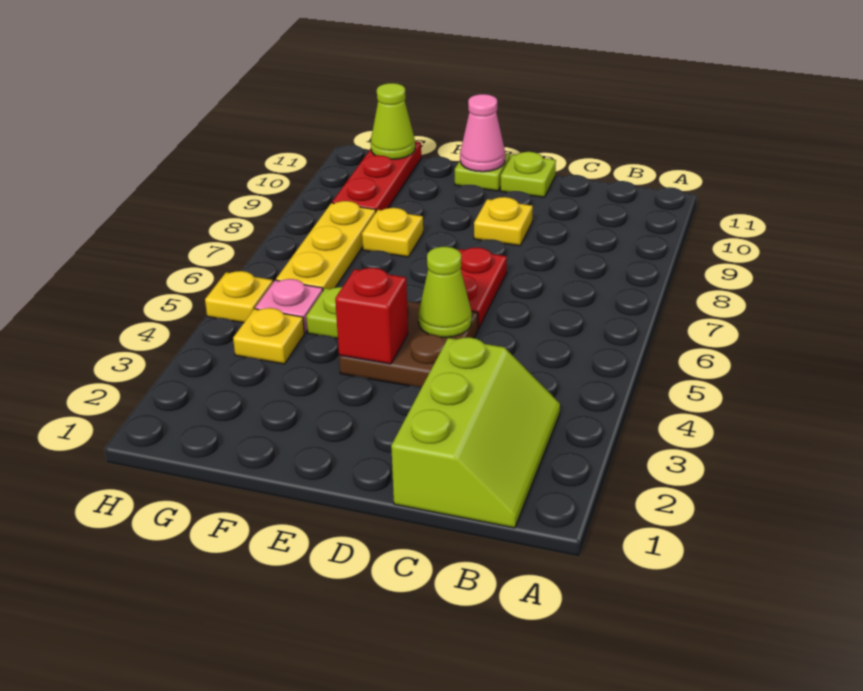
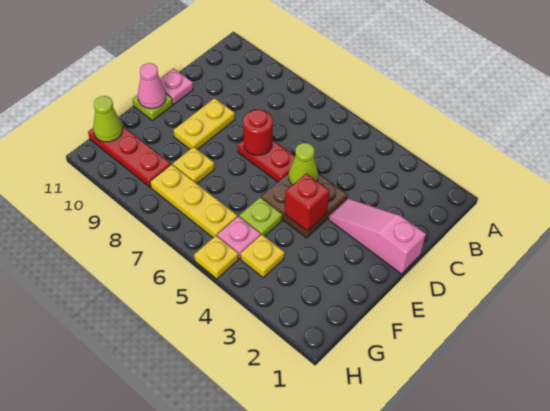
lime slope B1:C3 level 1 top C -> none
none -> pink slope D1:D3 level 1 top 1
none -> red round brick D7 level 2
yellow plate D9 level 1 -> yellow plate D9:E9 level 1
lime plate D11 level 1 -> pink plate D11 level 1

